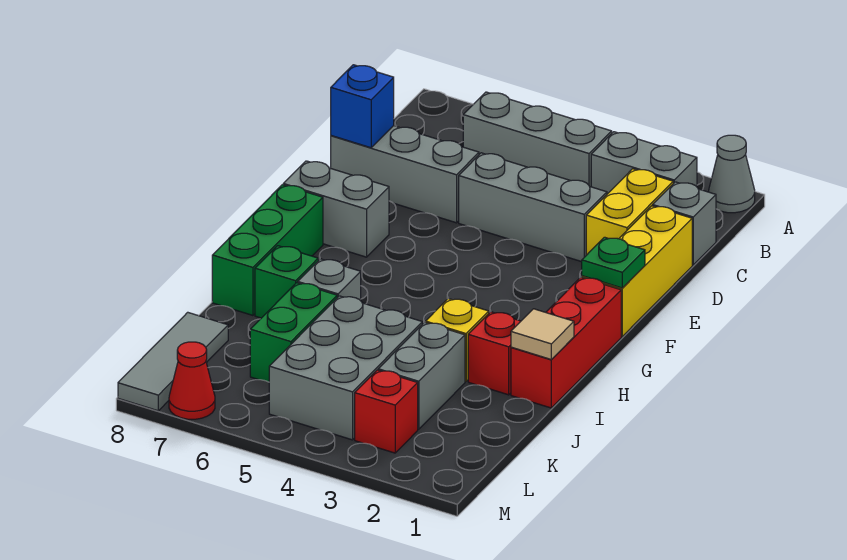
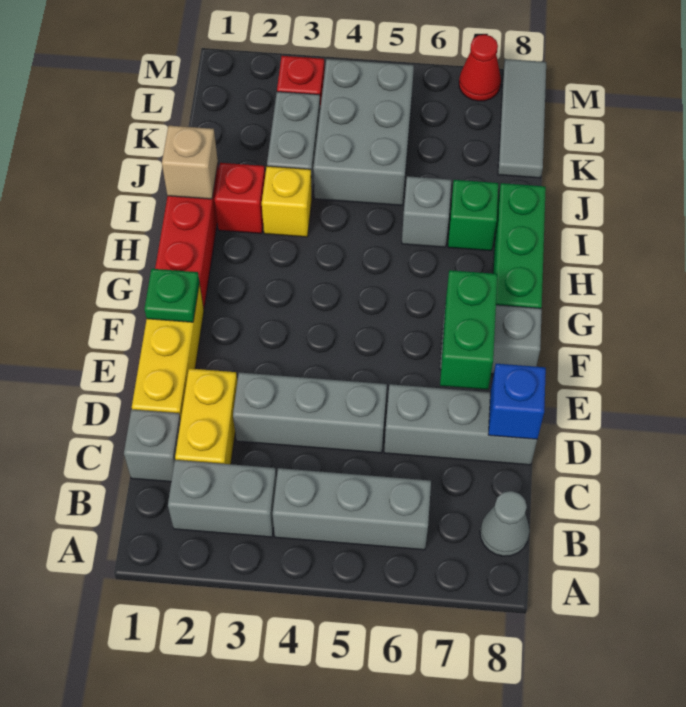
grey cone A1 level 1 -> grey cone B8 level 1
tan tile I1 level 2 -> tan brick I1 level 2
green brick J6:K6 level 1 -> green brick E7:F7 level 2

